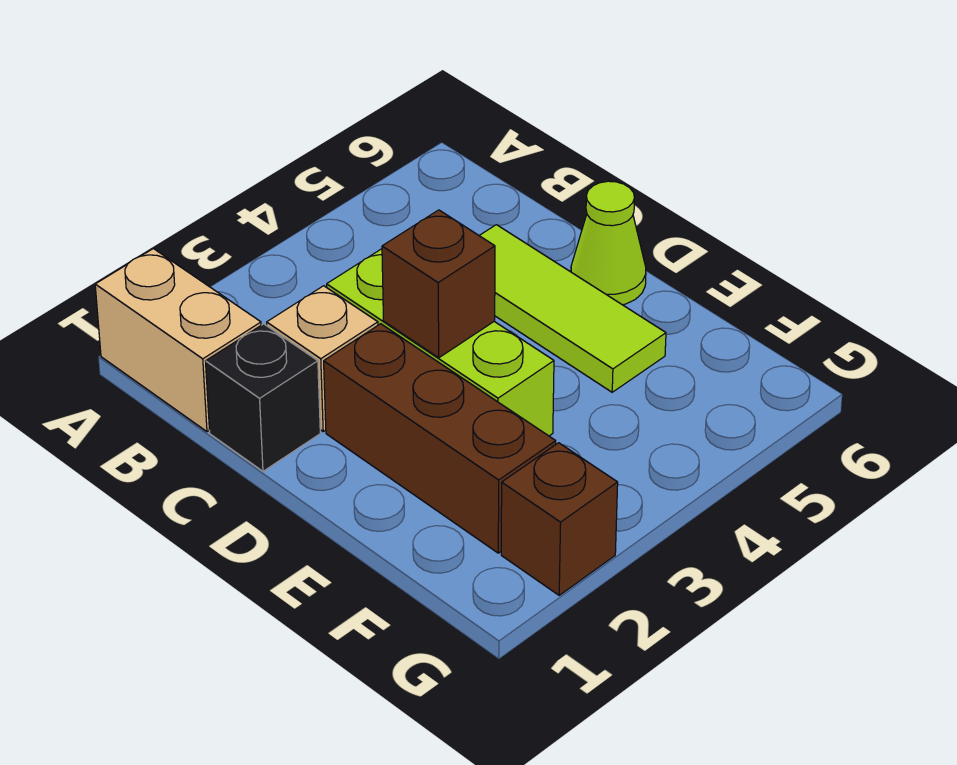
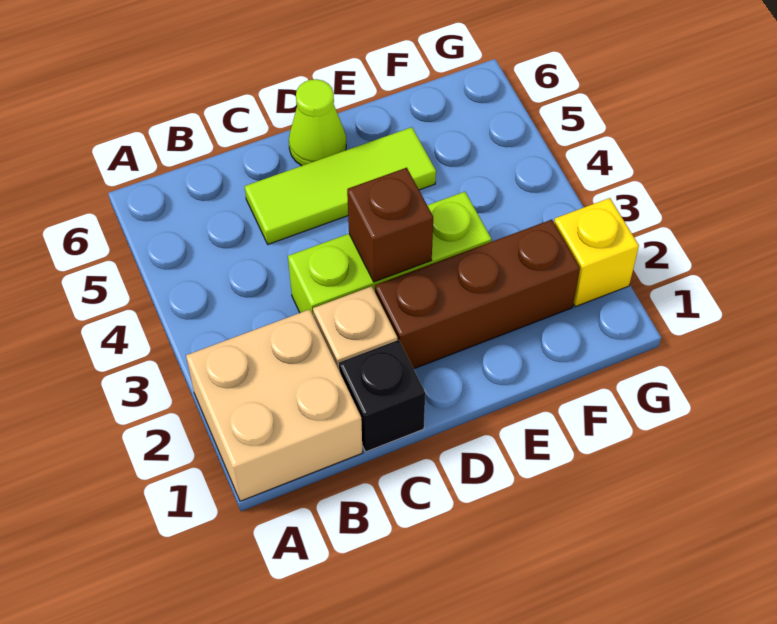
tan brick A1:B1 level 1 -> tan brick A1:B2 level 1
brown brick G2 level 1 -> yellow brick G2 level 1

